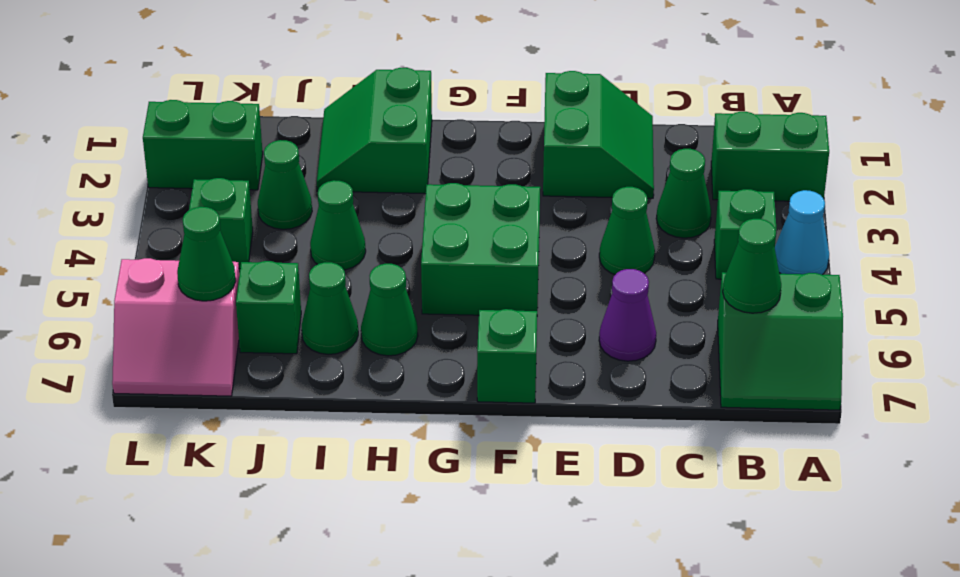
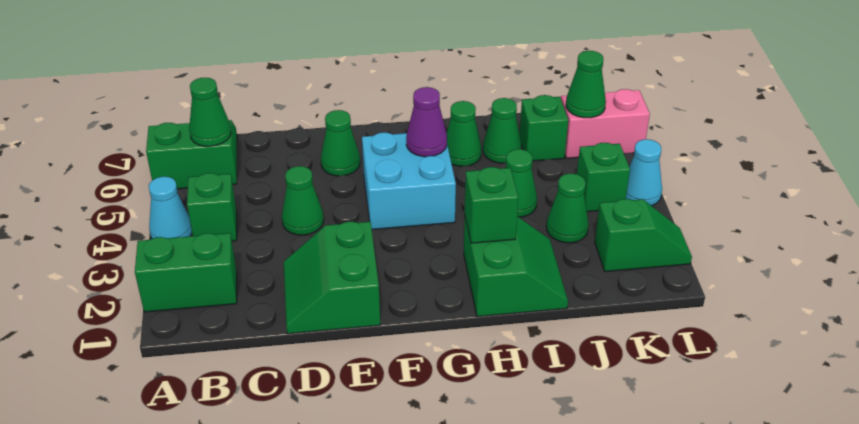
green cone C3 level 1 -> green cone E6 level 1
purple cone D6 level 1 -> purple cone G5 level 2
green brick F4:G5 level 1 -> cyan brick F4:G5 level 1
green brick F7 level 1 -> green brick H2 level 2
green brick K2:L2 level 1 -> green slope K2:L2 level 1 top K
none -> cyan cone L4 level 1

